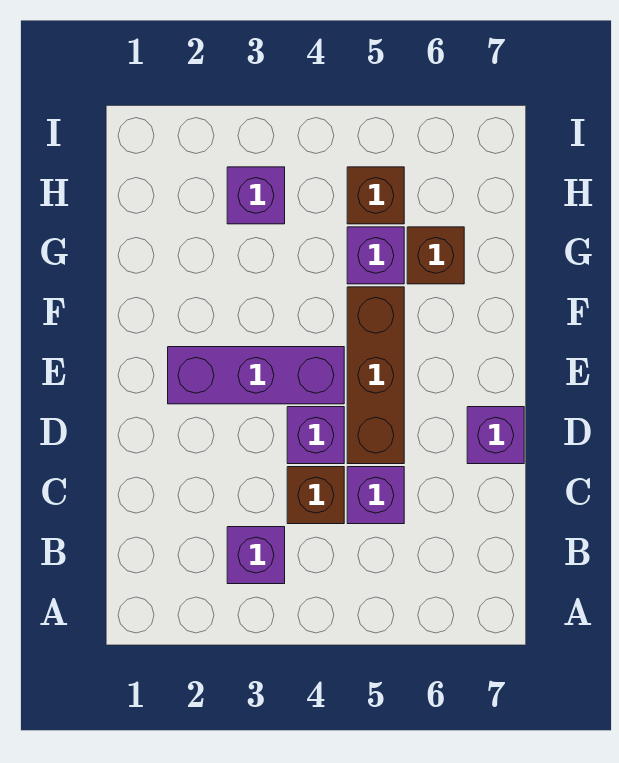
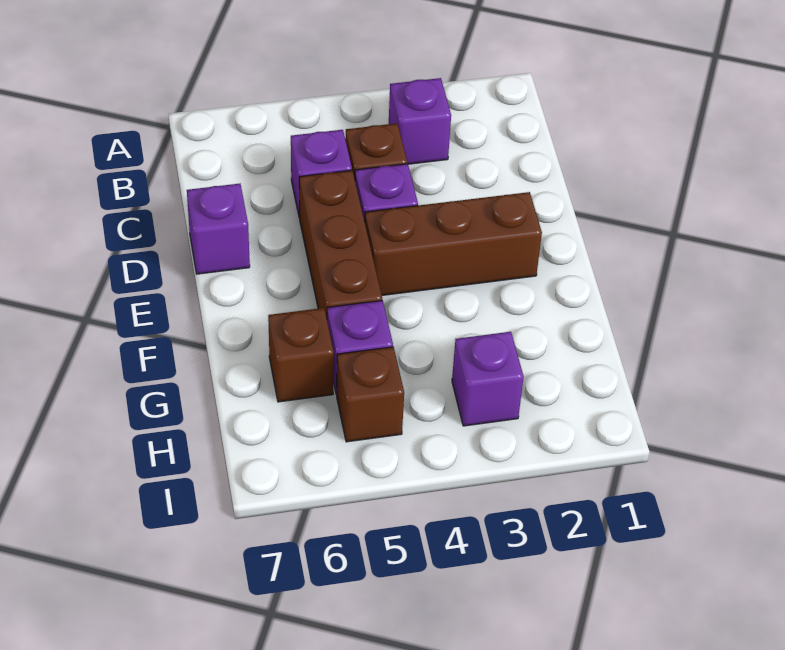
purple brick E2:E4 level 1 -> brown brick E2:E4 level 1

